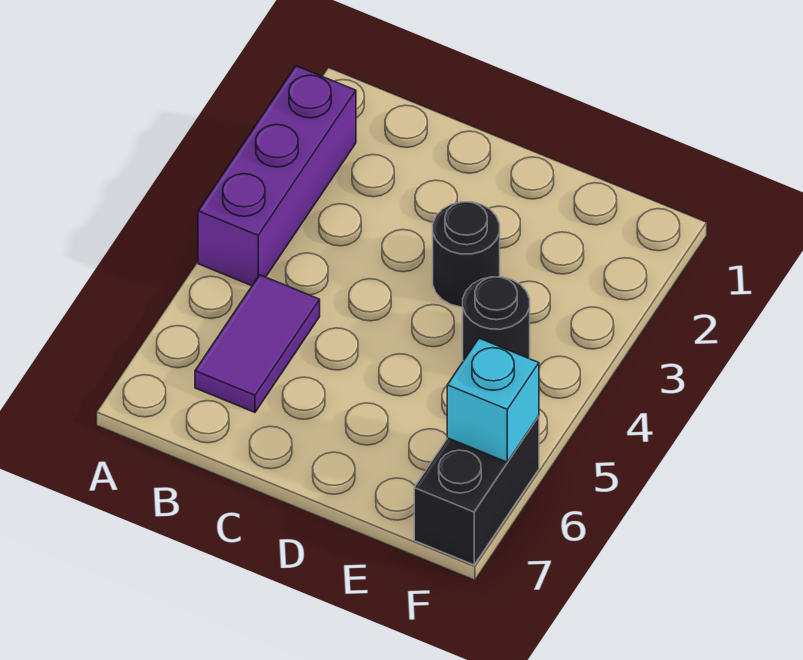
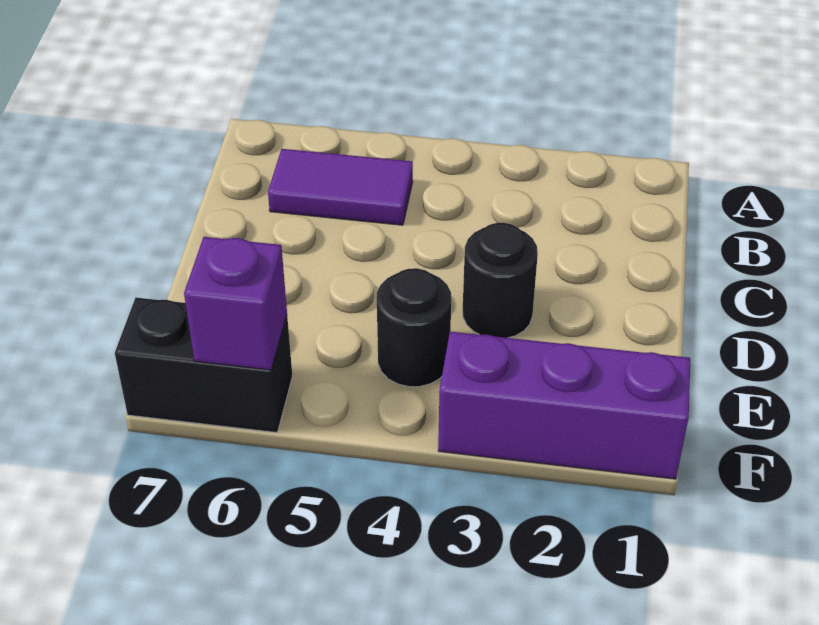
purple brick A2:A4 level 1 -> purple brick F1:F3 level 1
cyan brick F6 level 2 -> purple brick F6 level 2

